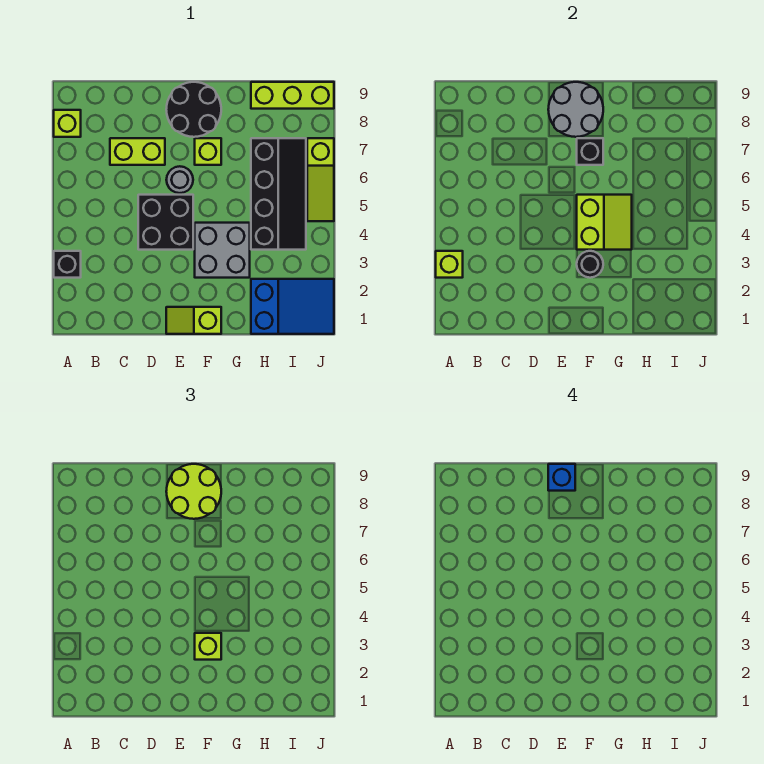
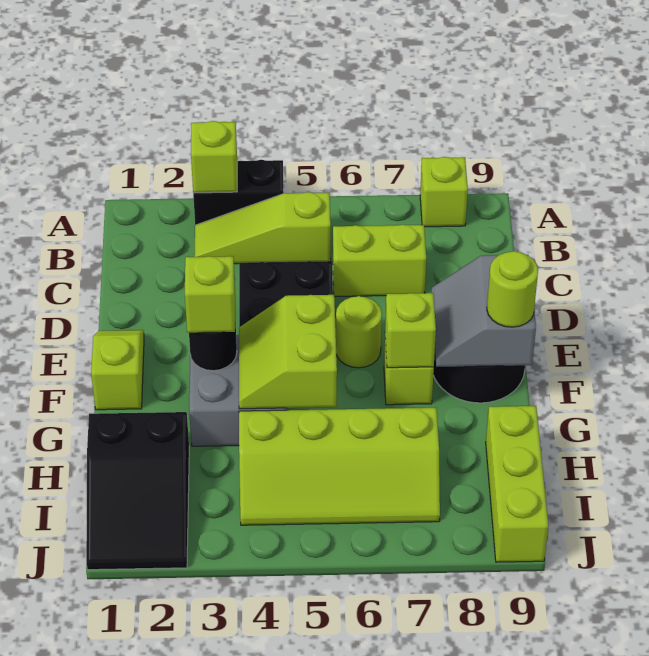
black brick A3 level 1 -> black brick A3:A4 level 1
lime brick C7:D7 level 1 -> lime brick C6:C7 level 1
grey round brick E6 level 1 -> lime round brick E6 level 1
grey round brick E8:F9 level 2 -> grey slope E8:F9 level 2 top 9
lime round brick E8:F9 level 3 -> lime round brick F9 level 3
blue brick E9 level 4 -> none
lime slope F4:G5 level 2 top F -> lime slope F4:G5 level 2 top 5
black brick F7 level 2 -> lime brick F7 level 2
blue slope H1:J2 level 1 top H -> black slope H1:J2 level 1 top H
black slope H4:I7 level 1 top H -> lime slope H4:I7 level 1 top H
lime slope J5:J7 level 1 top 7 -> lime slope B3:B5 level 1 top 5

